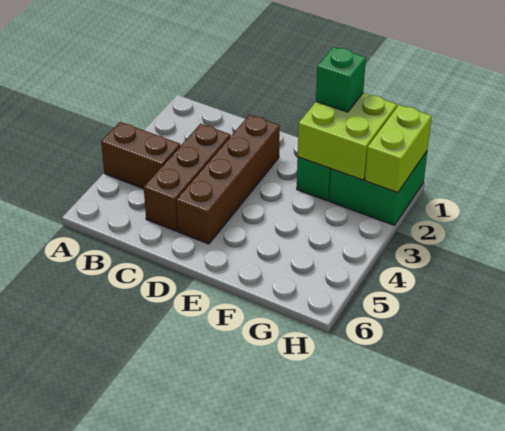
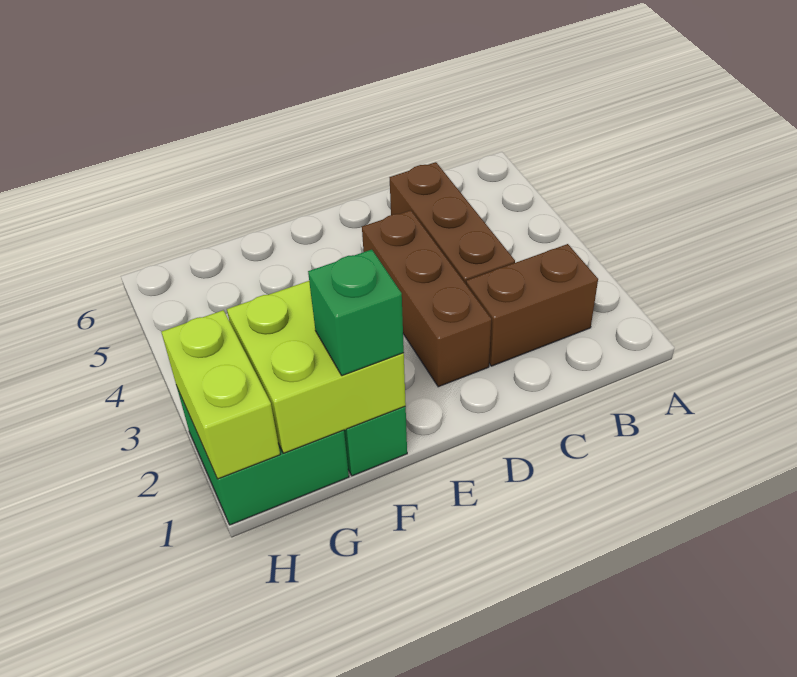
brown brick A4:B4 level 1 -> brown brick B2:C2 level 1
brown brick D2:D5 level 1 -> brown brick D2:D4 level 1

